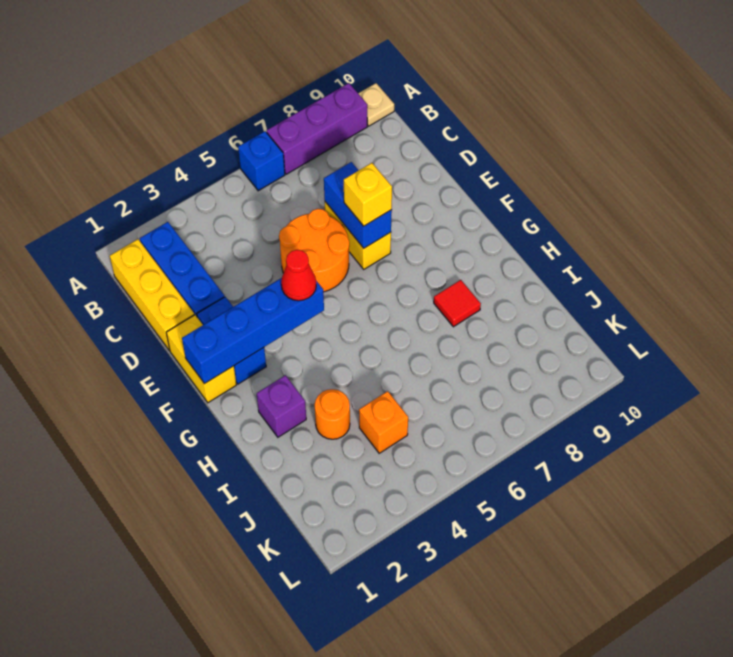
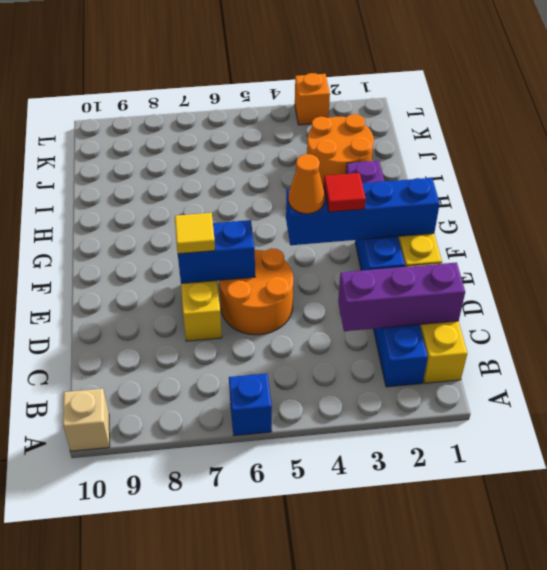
purple brick A7:A9 level 1 -> purple brick C1:C3 level 2
tan plate A10 level 1 -> tan brick A10 level 1
blue brick D7:E7 level 2 -> blue brick E6:E7 level 2
yellow brick E7 level 3 -> yellow tile E7 level 3
red cone F4 level 3 -> orange cone F4 level 3
red tile H8 level 1 -> red tile F3 level 3
orange round brick I3 level 1 -> orange round brick I2:J3 level 1
orange brick J4 level 1 -> orange brick L3 level 1

